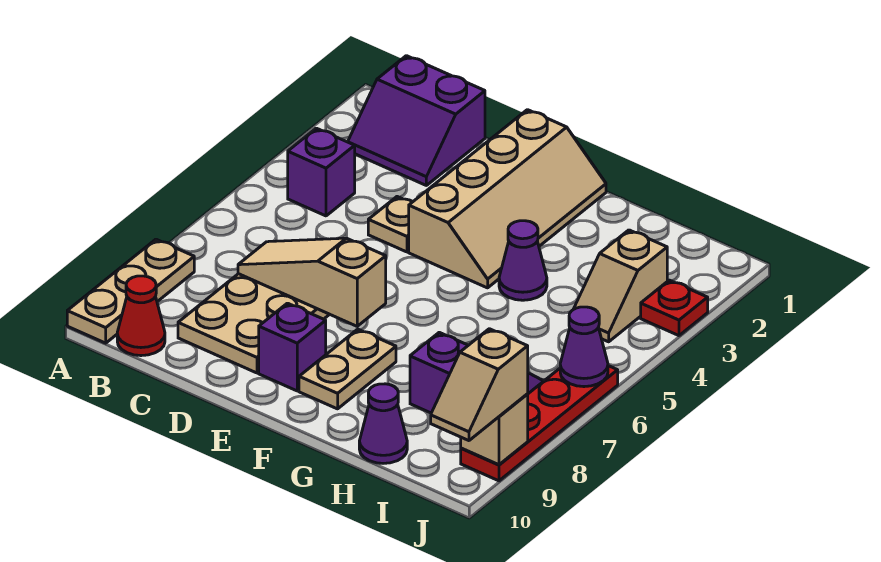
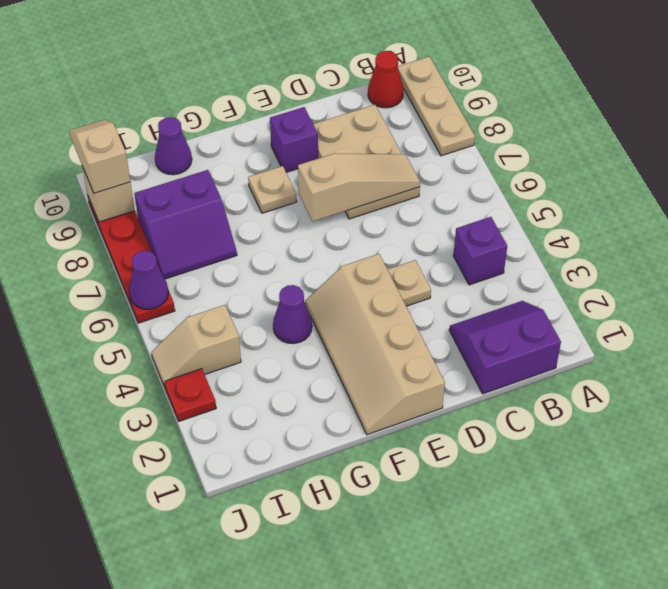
tan plate F8:F9 level 1 -> tan plate F8 level 1
tan slope I3:I4 level 1 top 3 -> tan slope I4:J4 level 1 top I

